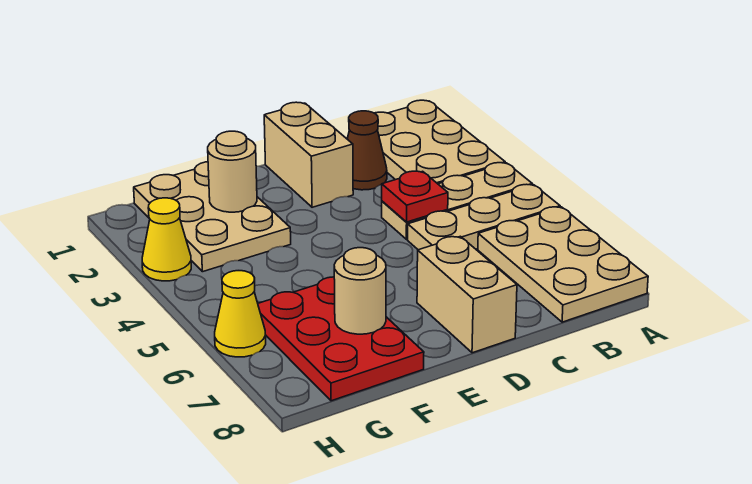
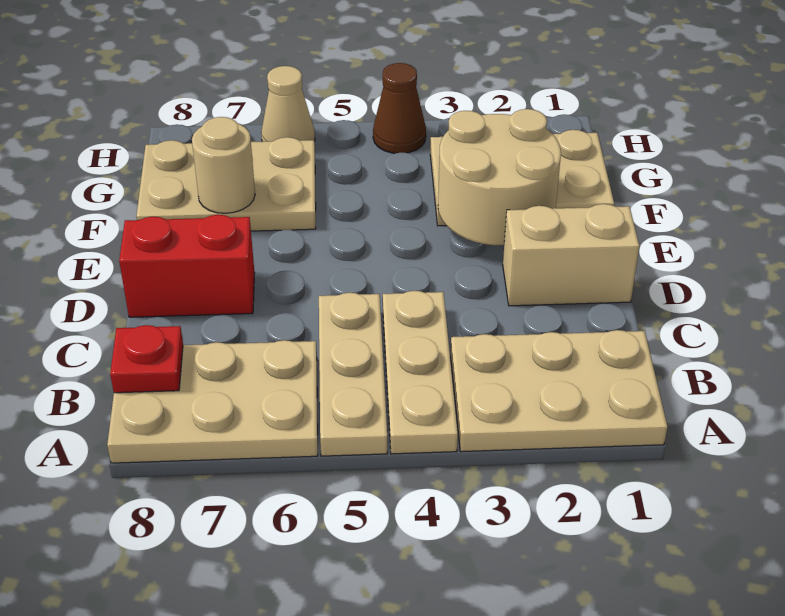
brown cone C2 level 1 -> brown cone H4 level 1
red plate C4 level 2 -> red plate B8 level 2
tan brick D7:D8 level 1 -> red brick D7:D8 level 1
tan round brick F2 level 2 -> tan round brick E2:F3 level 2
red plate F6:G8 level 1 -> tan plate F6:G8 level 1
yellow cone H3 level 1 -> none
yellow cone H6 level 1 -> tan cone H6 level 1

